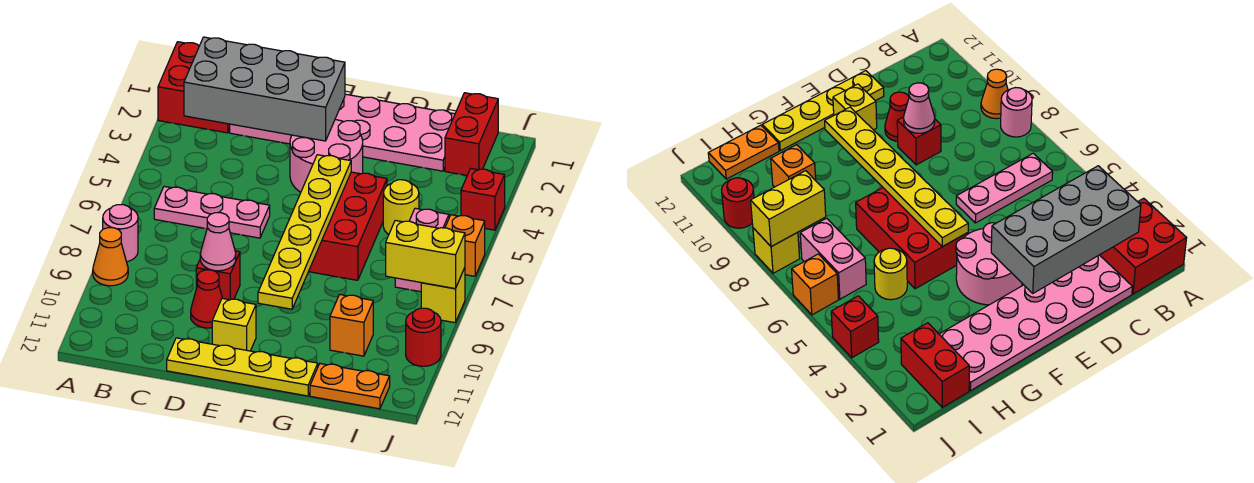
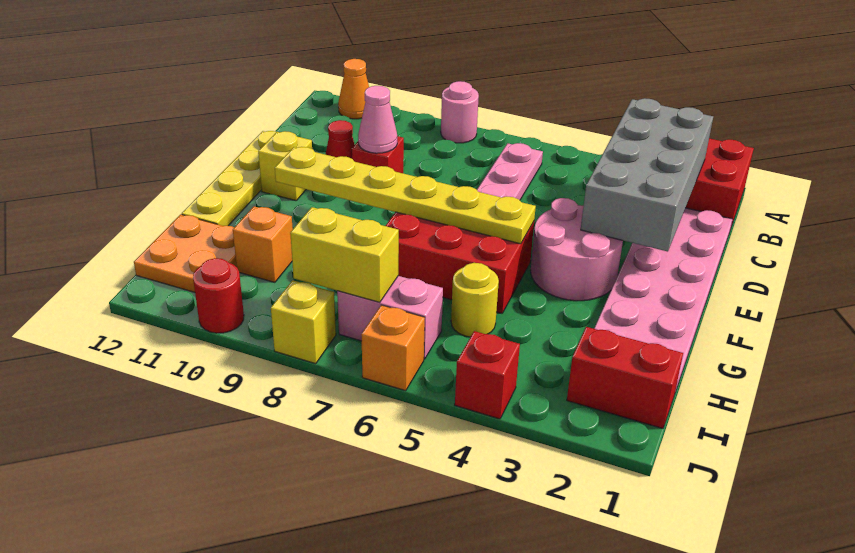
orange cone A9 level 1 -> orange cone A11 level 1
orange plate H12:I12 level 1 -> orange plate H11:I12 level 1
yellow brick I8:J8 level 2 -> yellow brick I7:I8 level 2

